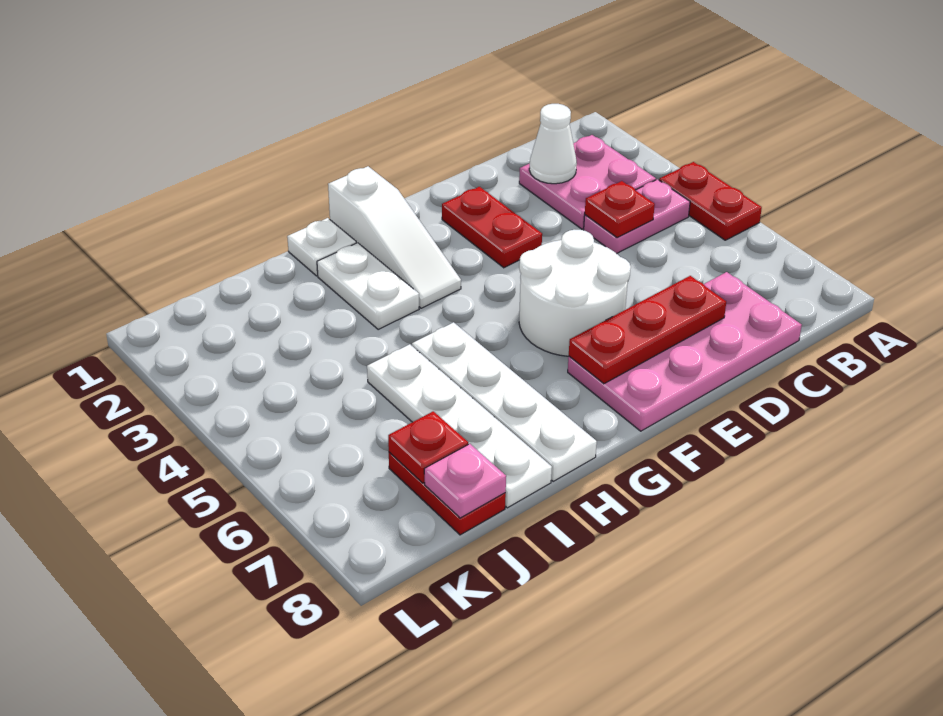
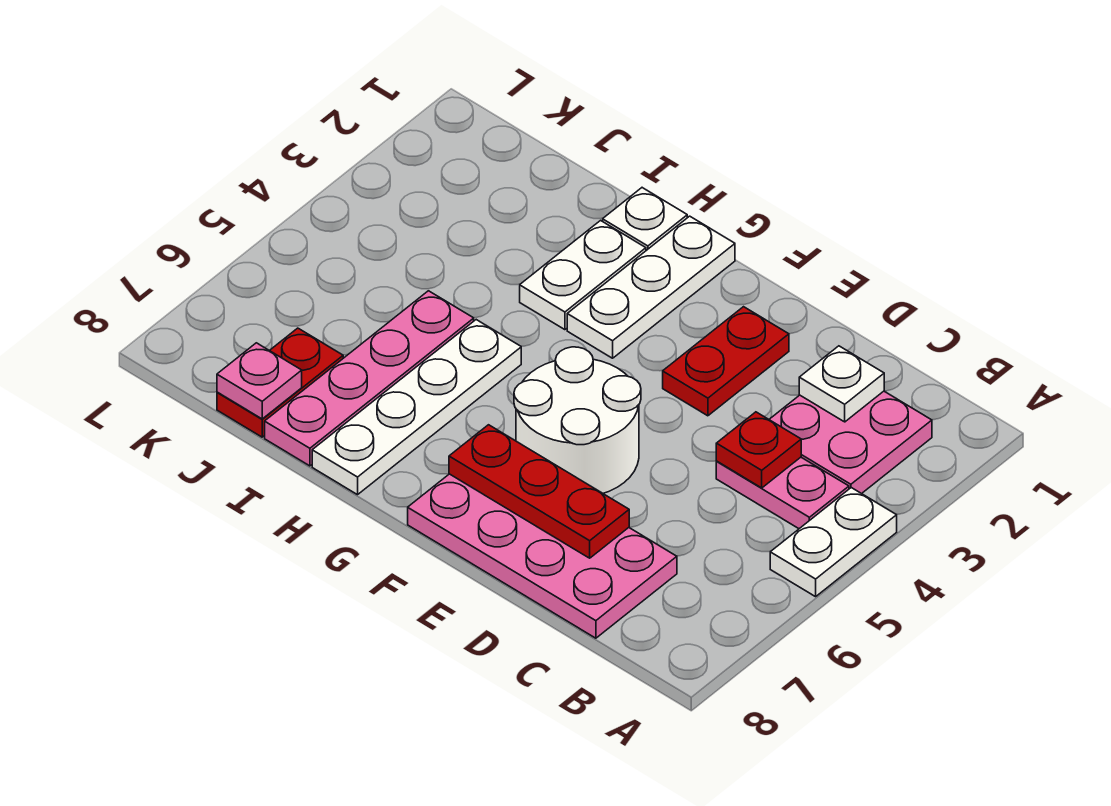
red plate A4:A5 level 1 -> white plate A4:A5 level 1
white cone C2 level 2 -> white plate C2 level 2
white slope G1:G3 level 1 top 1 -> white plate G1:G3 level 1
white plate I5:I8 level 1 -> pink plate I5:I8 level 1
red plate J7 level 2 -> none

